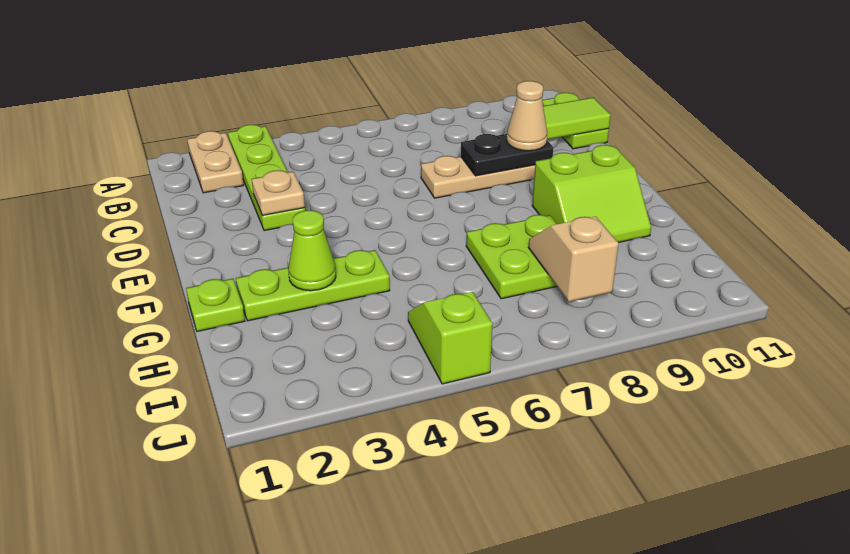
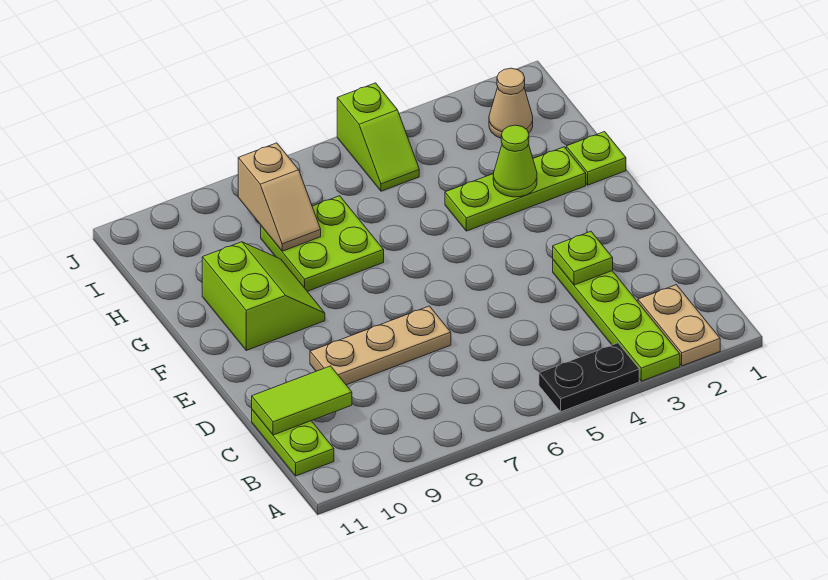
tan plate D3 level 2 -> lime plate D3 level 2
black plate D8:D9 level 2 -> black plate A4:A5 level 1
tan cone D9 level 3 -> tan cone I2 level 1
lime slope F9:G10 level 1 top F -> lime slope F9:G10 level 1 top 10

